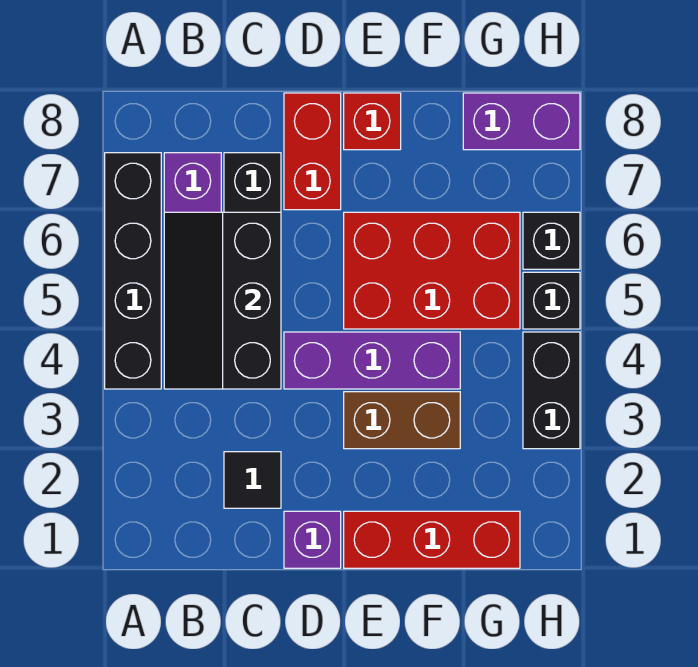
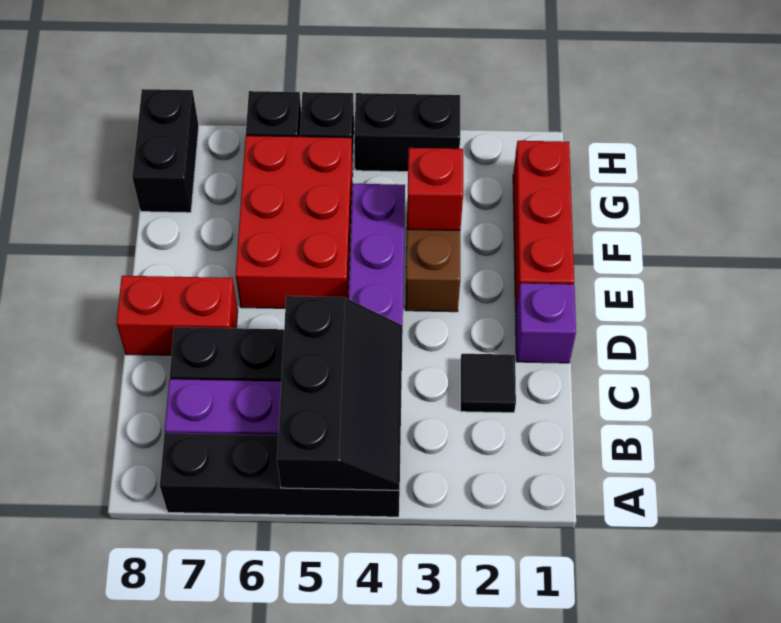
black slope B4:C6 level 2 top C -> black slope A4:C5 level 2 top 5
red brick E8 level 1 -> red brick F3 level 2
purple brick G8:H8 level 1 -> black brick G8:H8 level 1

